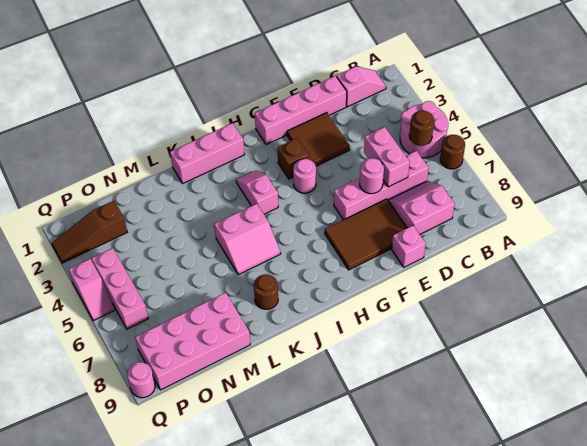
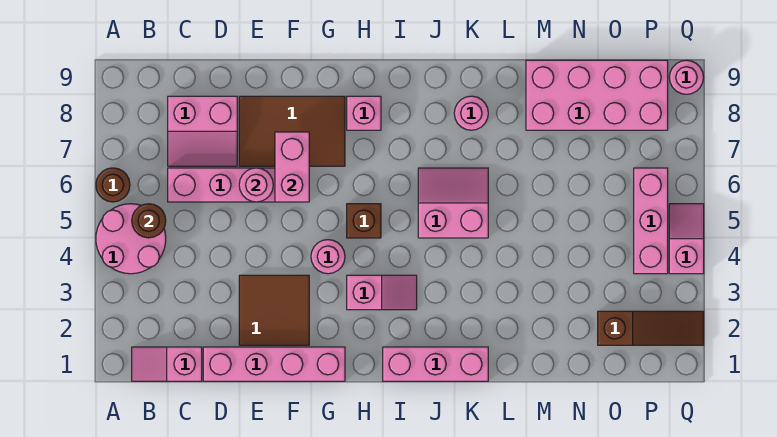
pink brick D5:D6 level 2 -> pink brick F6:F7 level 2
pink brick E9 level 1 -> pink brick H8 level 1
brown brick G3 level 1 -> brown brick H5 level 1
pink slope I3:I4 level 1 top 4 -> pink slope H3:I3 level 1 top H
brown round brick K8 level 1 -> pink round brick K8 level 1

